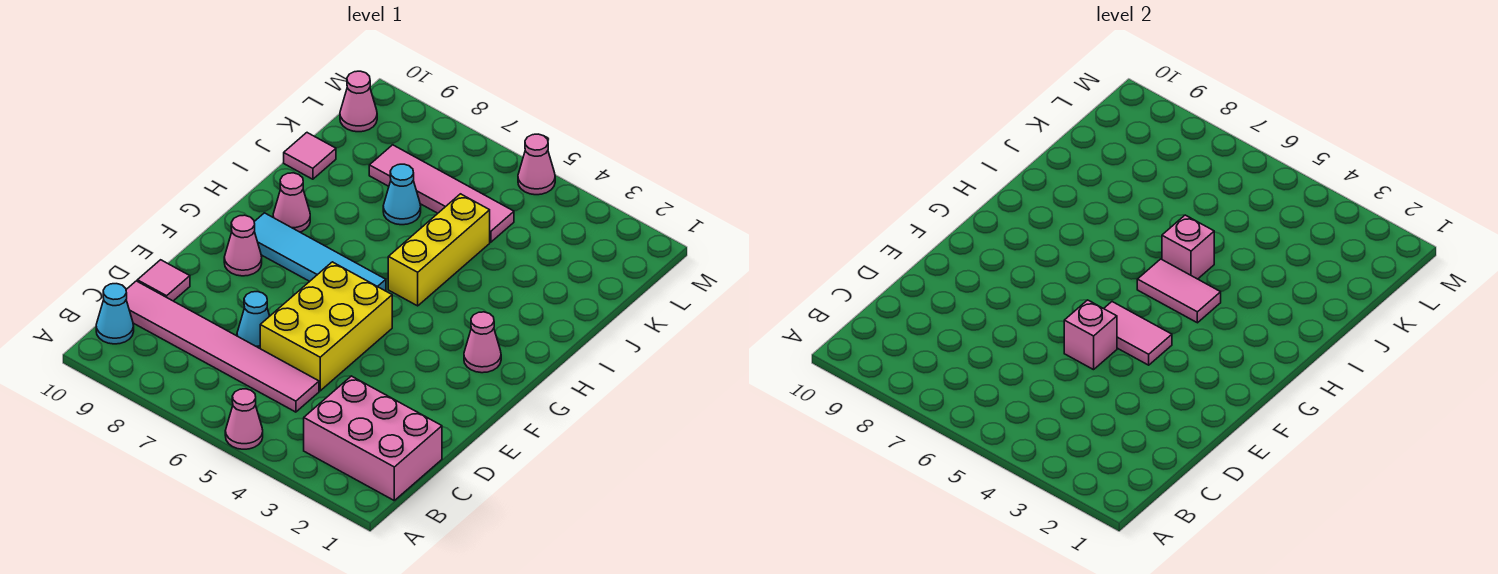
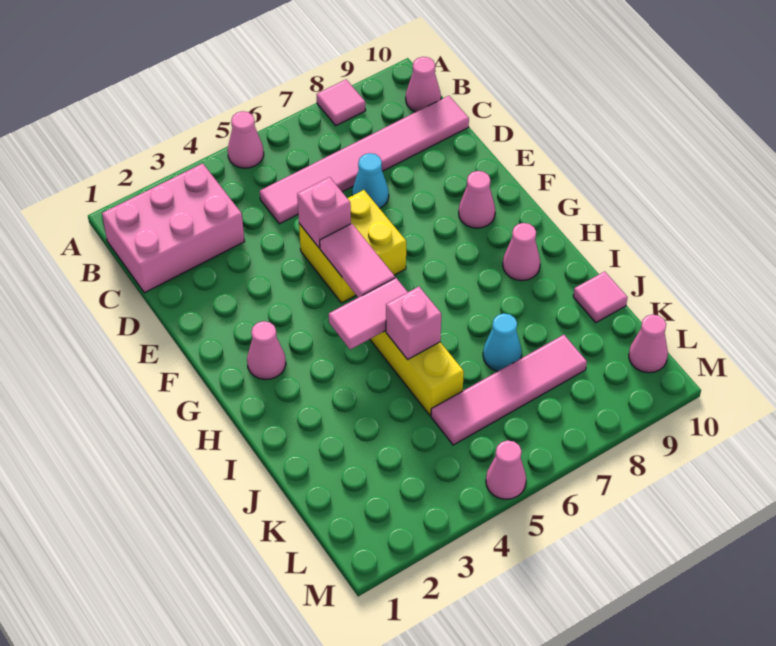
cyan cone B10 level 1 -> pink cone B10 level 1
yellow brick D5:F6 level 1 -> yellow brick E5:F6 level 1
pink tile D10 level 1 -> pink tile A8 level 1
pink tile F4:F5 level 2 -> pink tile F5:G5 level 2
cyan tile G6:G9 level 1 -> none

